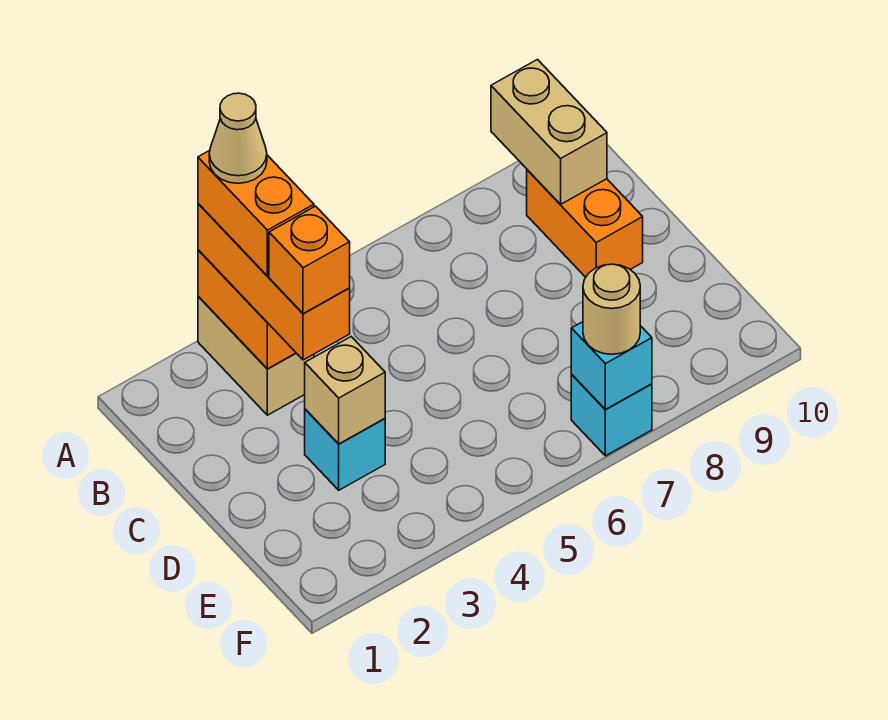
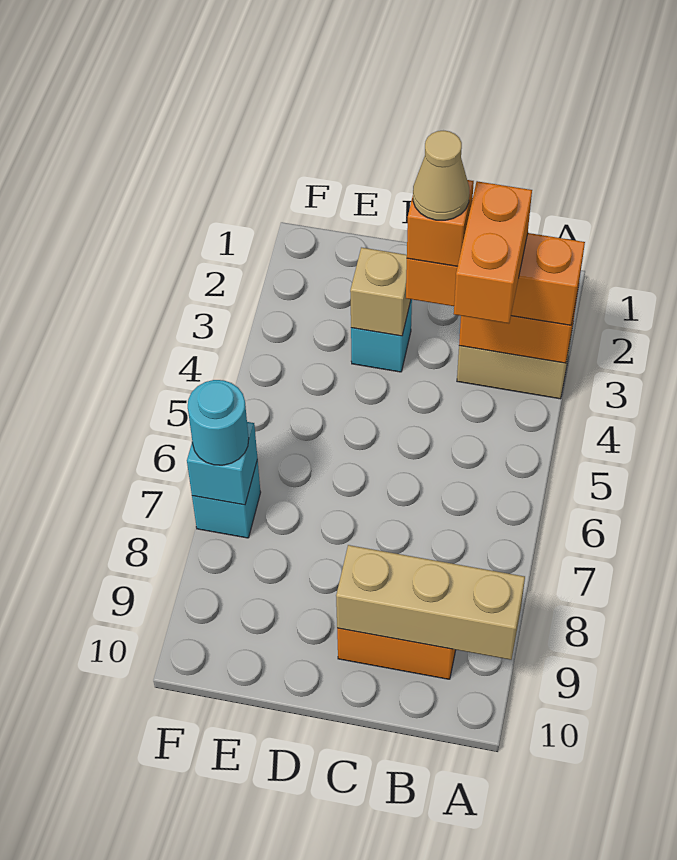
orange brick A3:B3 level 4 -> orange brick B3:B4 level 4
tan cone A3 level 5 -> tan cone C3 level 5
tan brick A9:B9 level 2 -> tan brick A9:C9 level 2
tan round brick F7 level 3 -> cyan round brick F7 level 3

